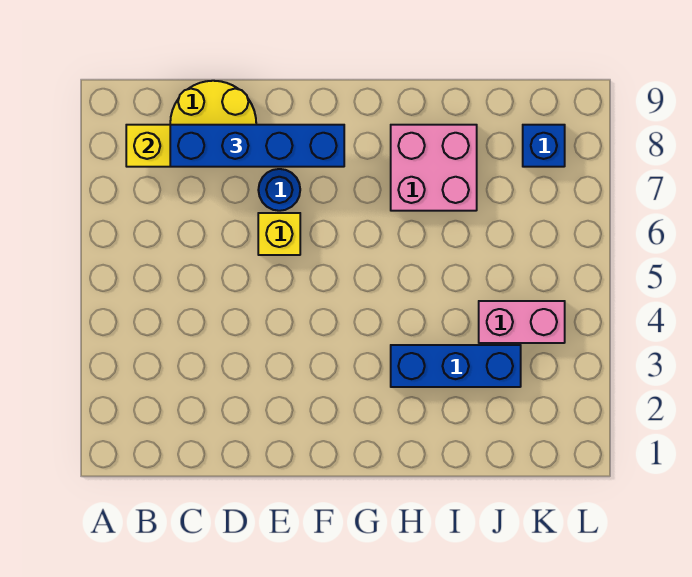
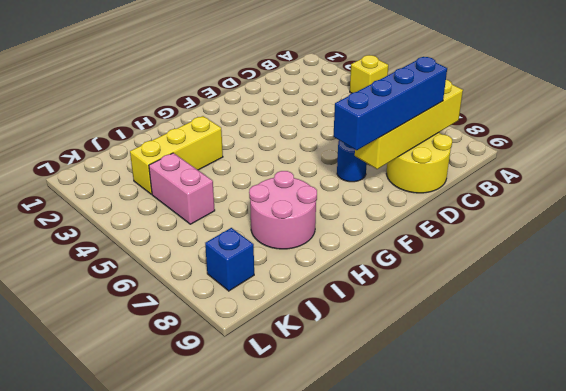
yellow brick E6 level 1 -> yellow brick A4 level 1
blue brick H3:J3 level 1 -> yellow brick H3:J3 level 1
pink brick H7:I8 level 1 -> pink round brick H7:I8 level 1
pink brick J4:K4 level 1 -> pink brick J4:J5 level 1

